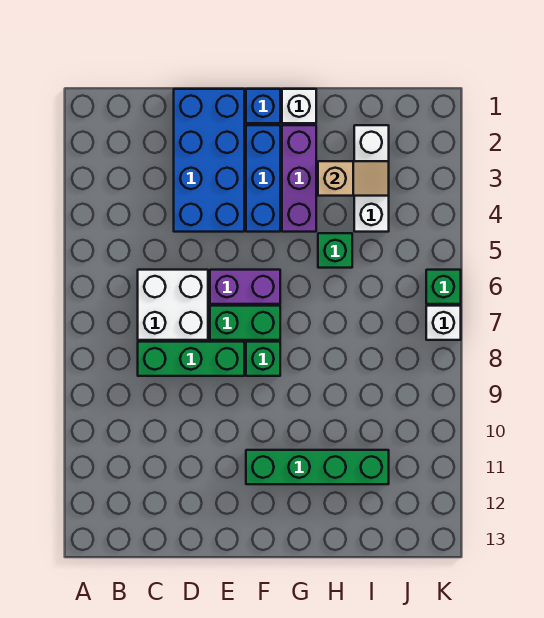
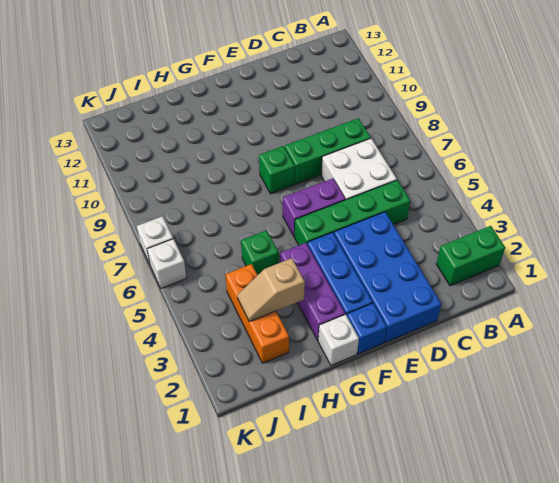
green brick E7:F7 level 1 -> green brick A2:B2 level 1
green brick F11:I11 level 1 -> green brick C5:F5 level 1
white brick I2:I4 level 1 -> orange brick I2:I4 level 1
green brick K6 level 1 -> white brick K6 level 1

